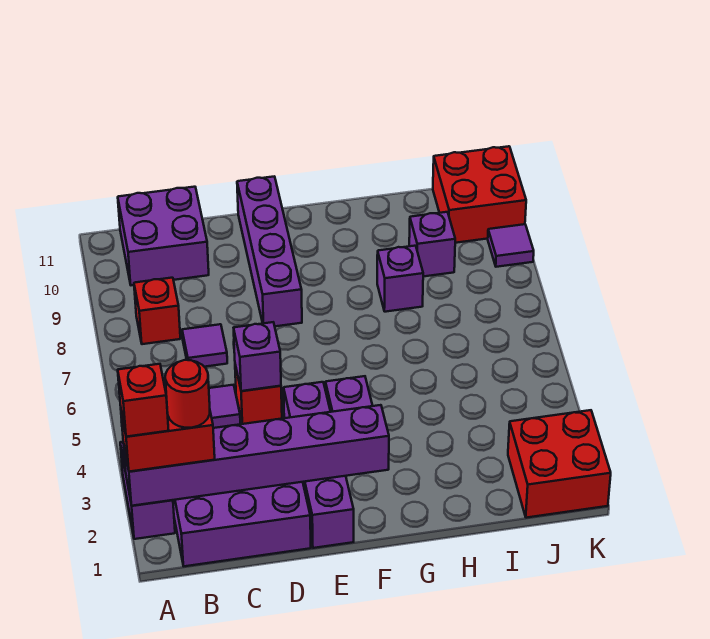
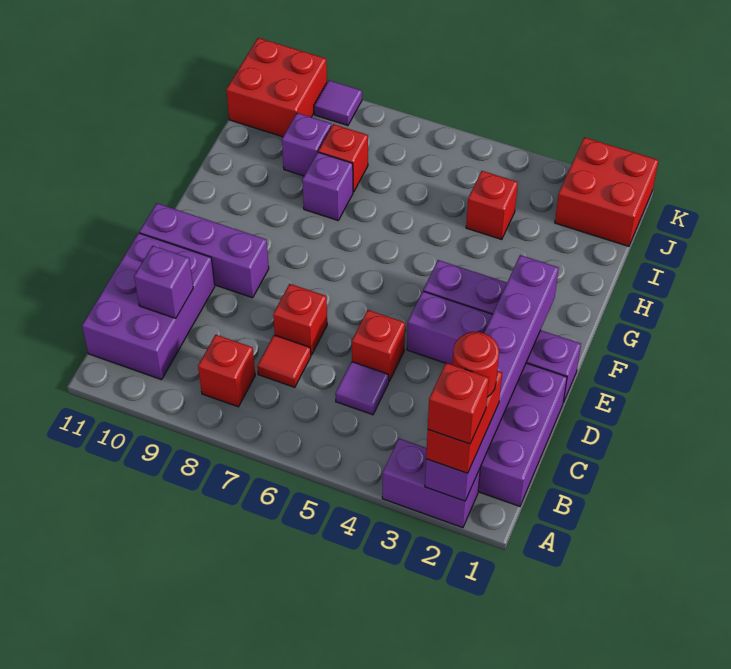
purple brick B10:C11 level 1 -> purple brick B10:D11 level 1
purple tile C7 level 1 -> red tile C7 level 1
purple brick D5 level 2 -> purple brick C10 level 2
none -> red brick D7 level 1
purple brick E8:E11 level 1 -> purple brick E9:E11 level 1
none -> red brick I4 level 1
none -> red brick I8 level 1

